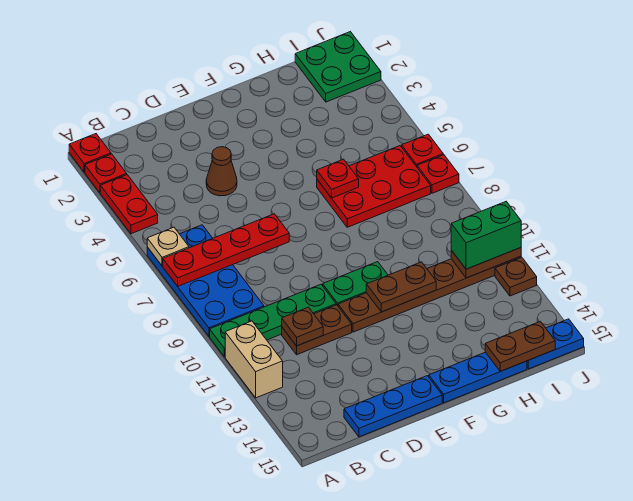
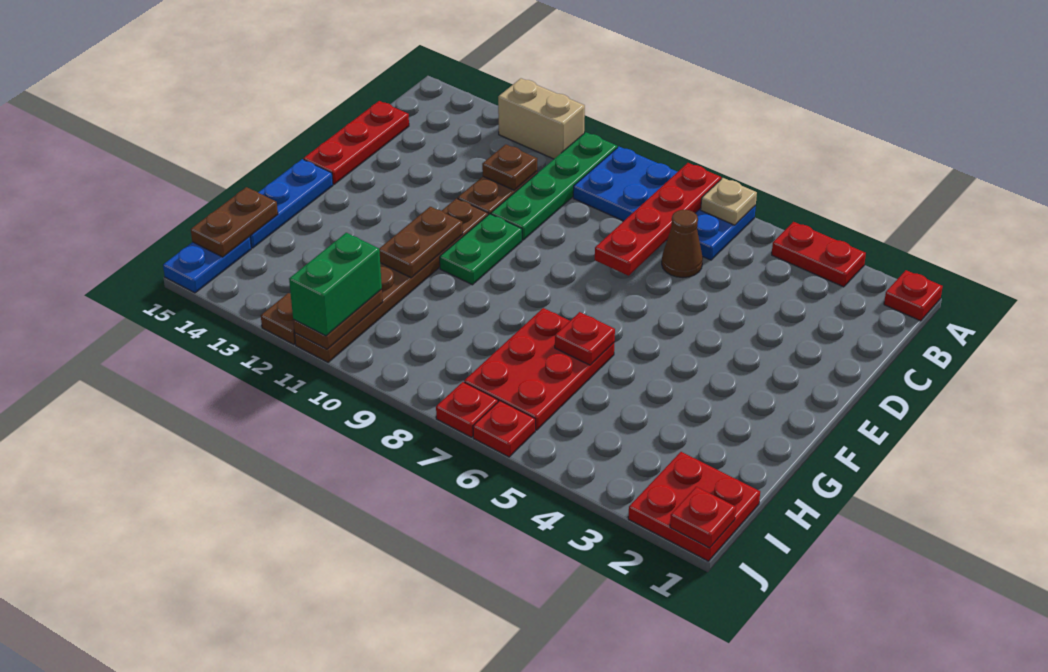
red plate A2 level 1 -> red plate J1 level 2
blue plate C15:E15 level 1 -> red plate C15:E15 level 1
brown cone D4 level 1 -> brown cone C6 level 1
green plate I1:J2 level 1 -> red plate I1:J2 level 1

